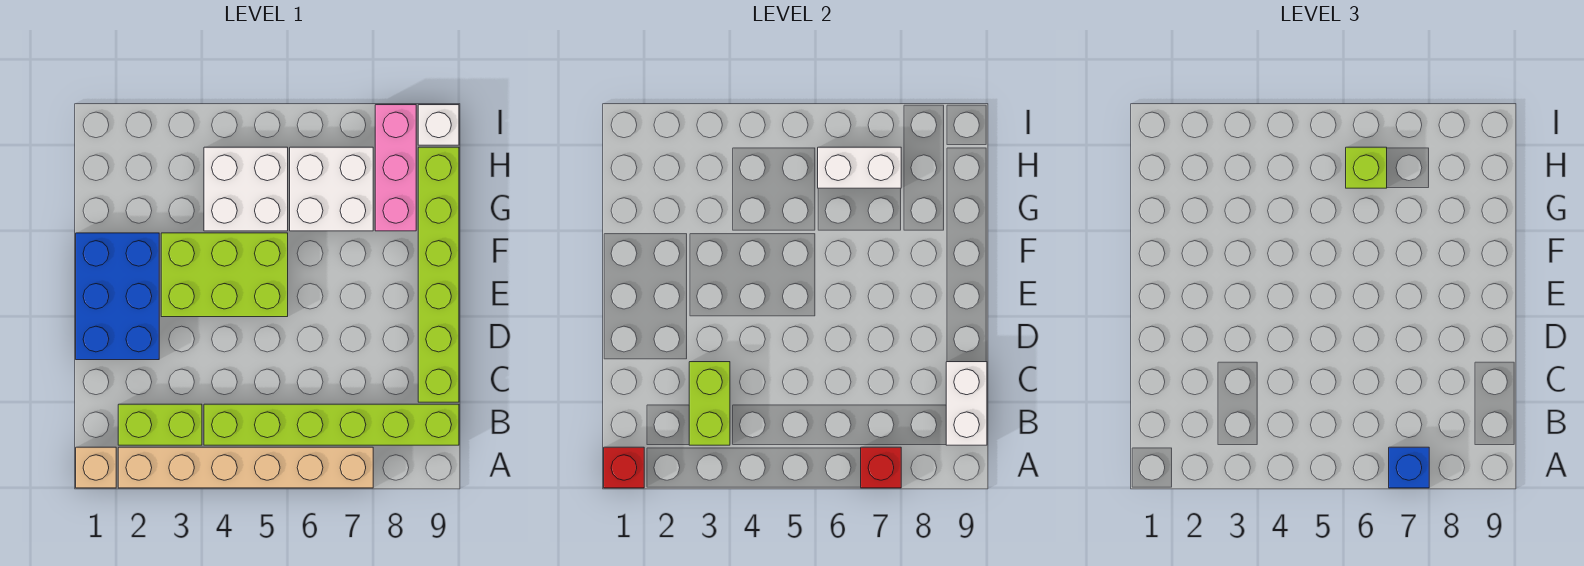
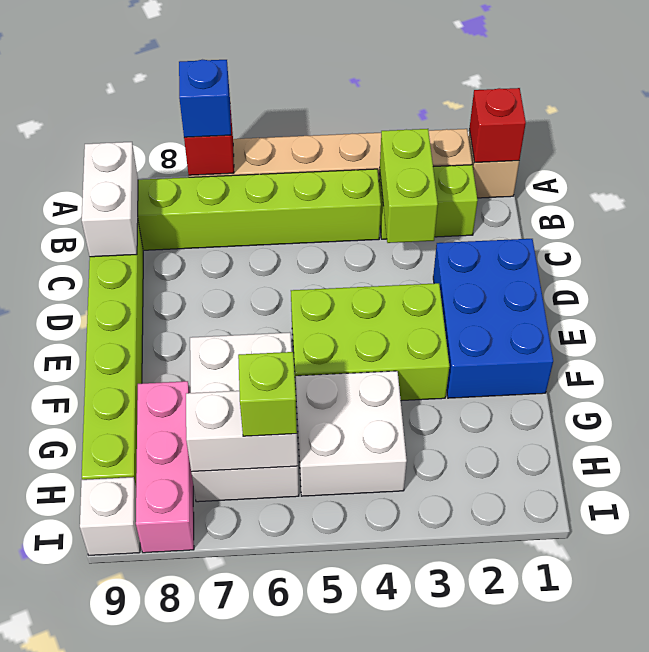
white brick G6:H7 level 1 -> white brick F6:H7 level 1

